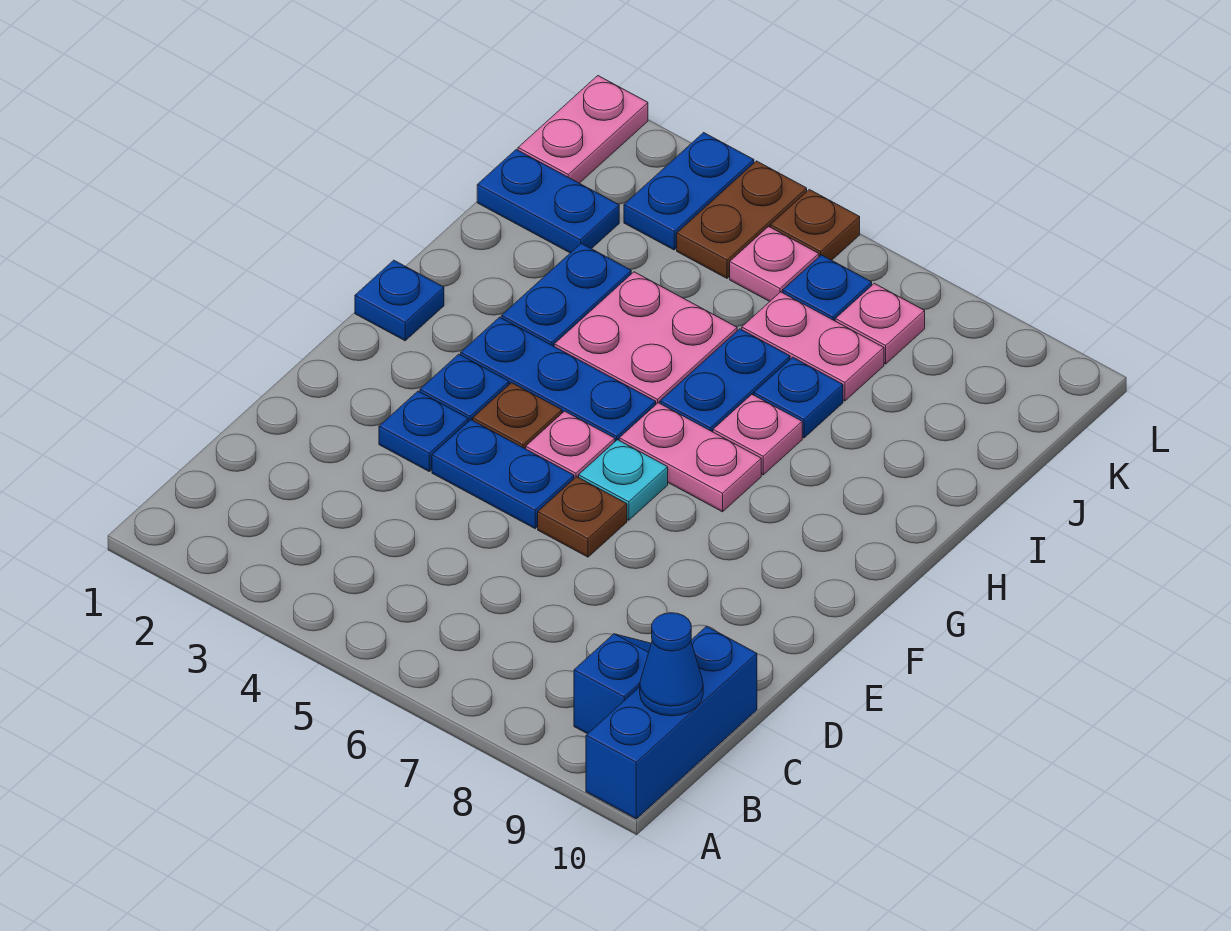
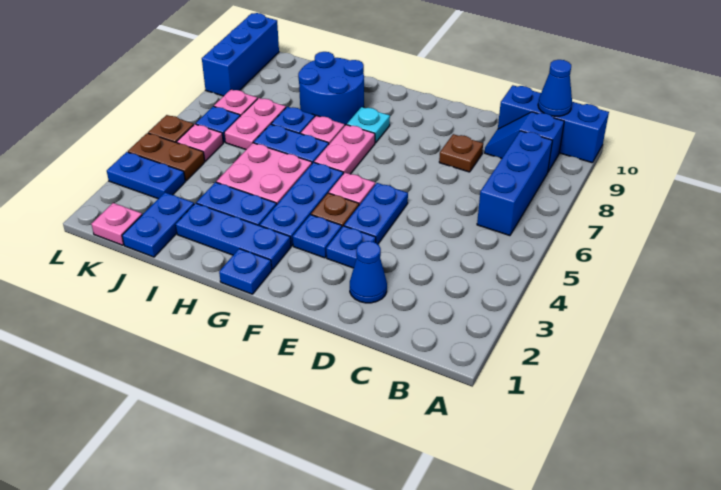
none -> blue brick B6:B8 level 1
none -> blue cone D2 level 1
brown plate E6 level 1 -> brown plate D8 level 1
cyan plate F6 level 1 -> cyan plate G8 level 1
none -> blue plate G2:I2 level 1
none -> blue round brick H8:I9 level 1
pink plate K1:L1 level 1 -> pink plate K1 level 1
none -> blue brick L8:L10 level 1

